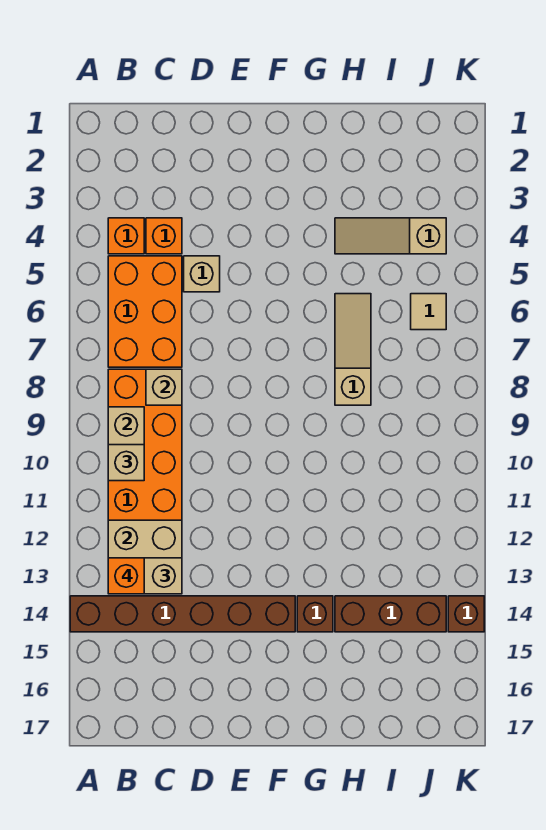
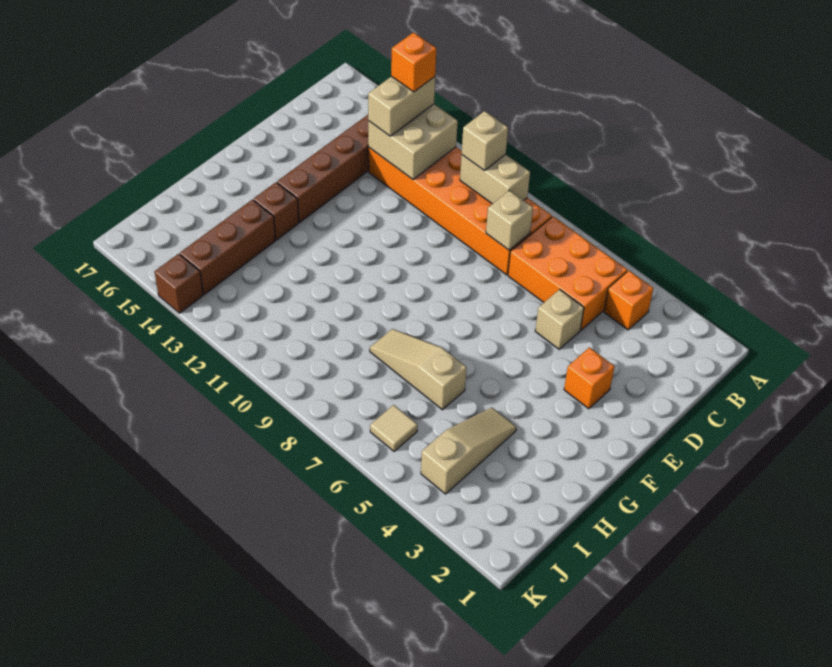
orange brick C4 level 1 -> orange brick E3 level 1
tan slope H6:H8 level 1 top 8 -> tan slope H6:H8 level 1 top 6

